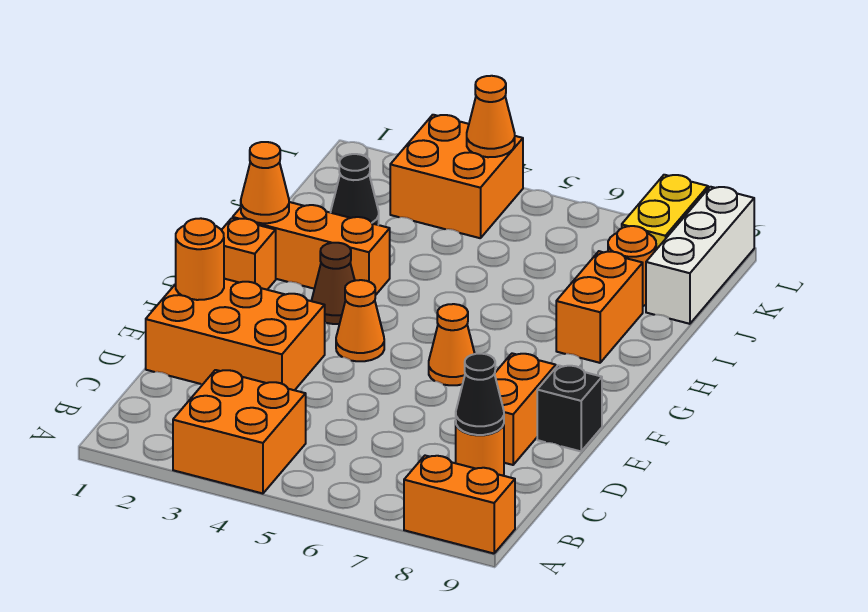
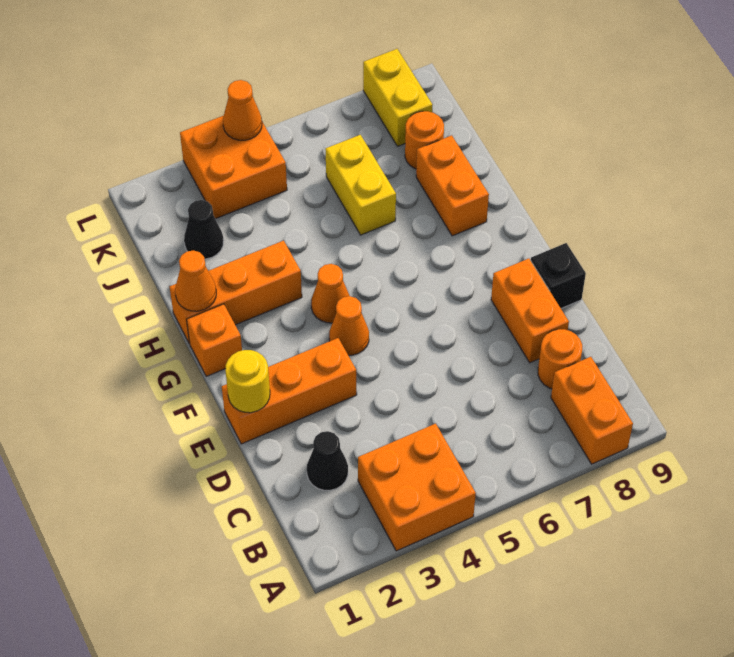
orange brick A8:A9 level 1 -> orange brick A8:B8 level 1
black cone C8 level 2 -> black cone C2 level 1
orange brick D1:E3 level 1 -> orange brick E1:E3 level 1
orange round brick E1 level 2 -> yellow round brick E1 level 2
orange cone F6 level 1 -> orange cone G4 level 1
brown cone G3 level 1 -> none
none -> yellow brick I6:J6 level 1
white brick J9:L9 level 1 -> none

